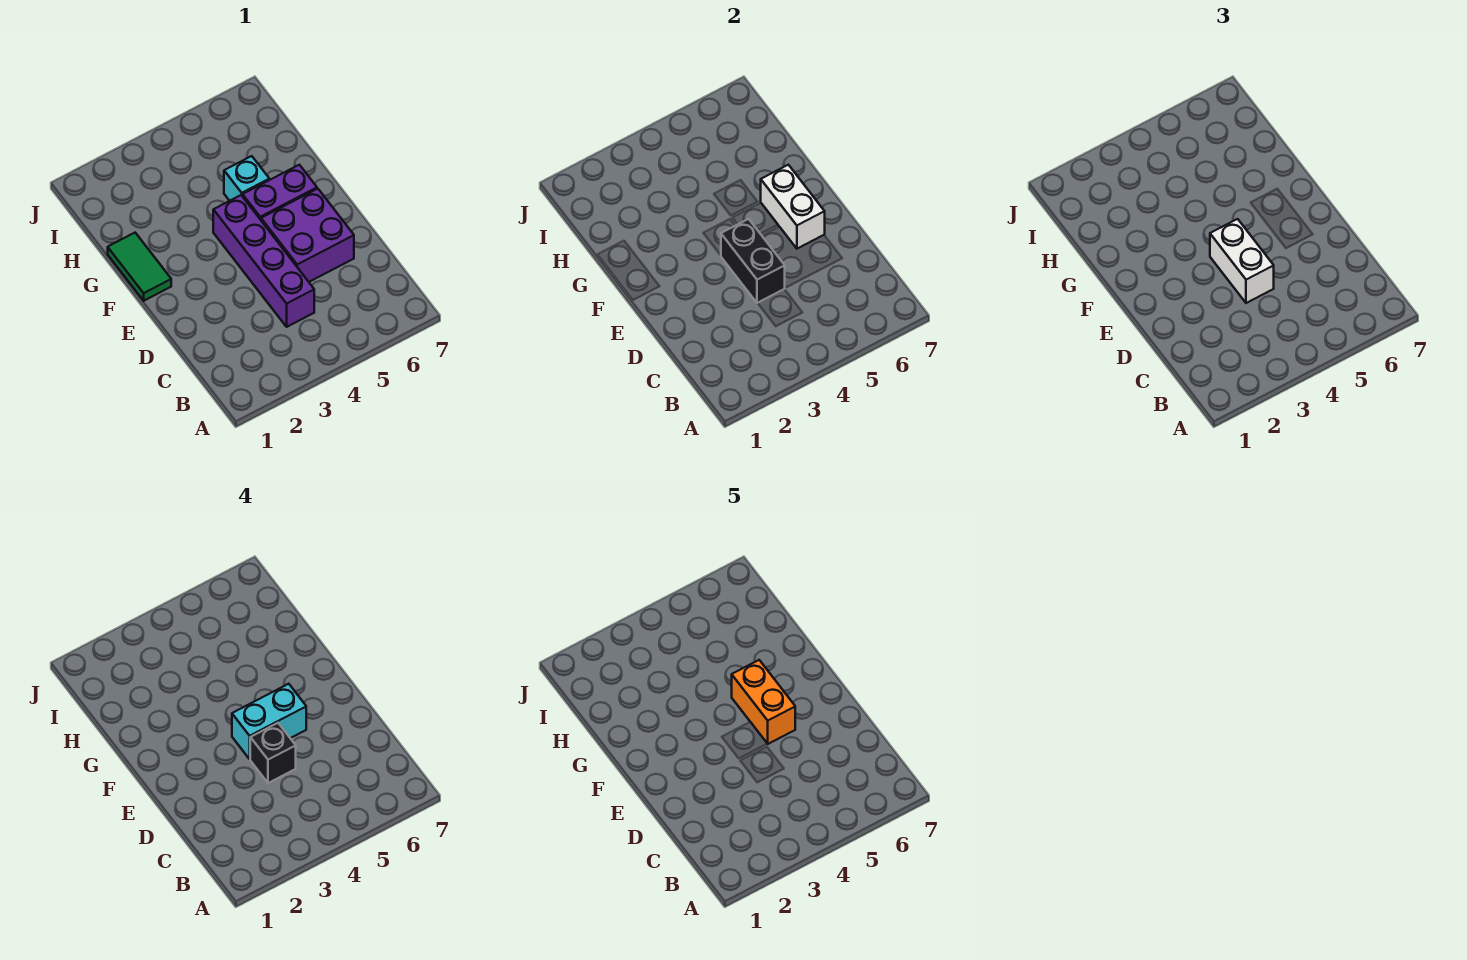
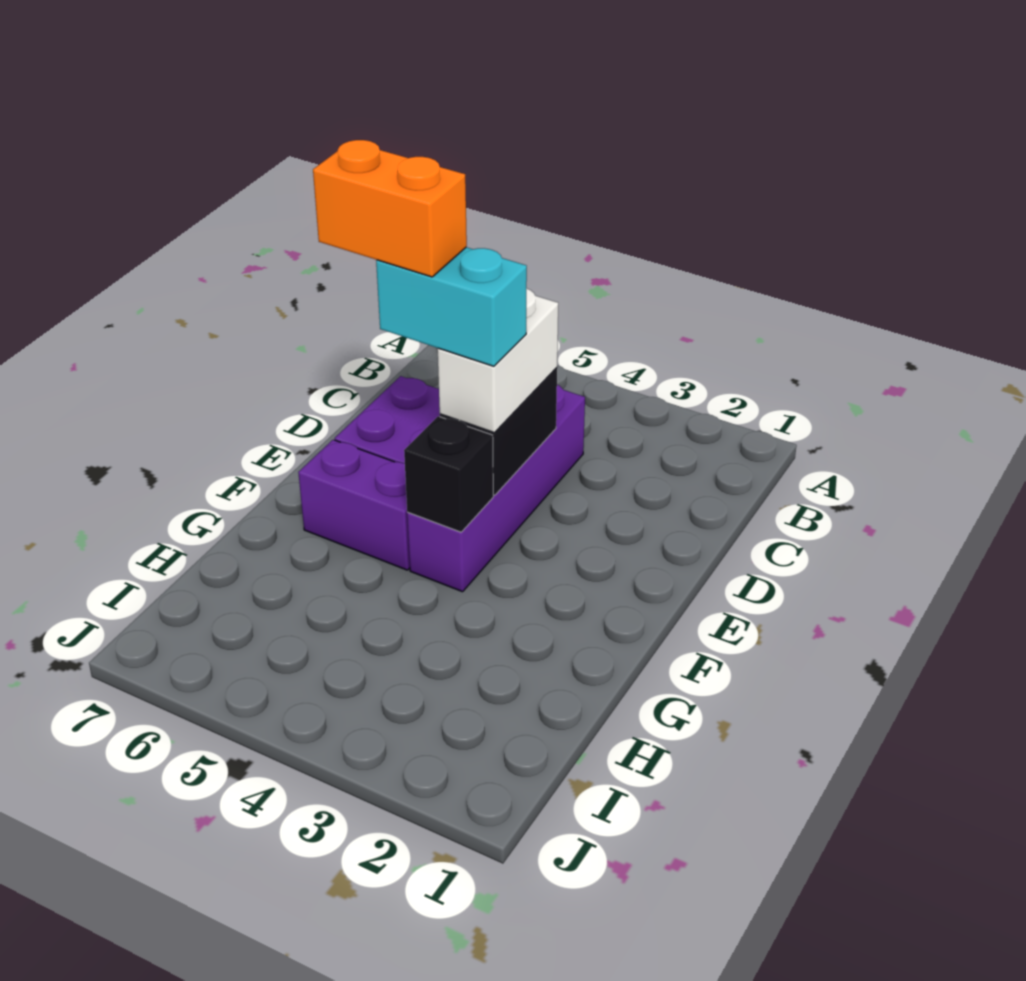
black brick D4 level 4 -> black brick F4 level 2
orange brick E5:F5 level 5 -> orange brick E5:E6 level 5
white brick E6:F6 level 2 -> none
green tile F1:G1 level 1 -> none
cyan brick G5 level 1 -> none

